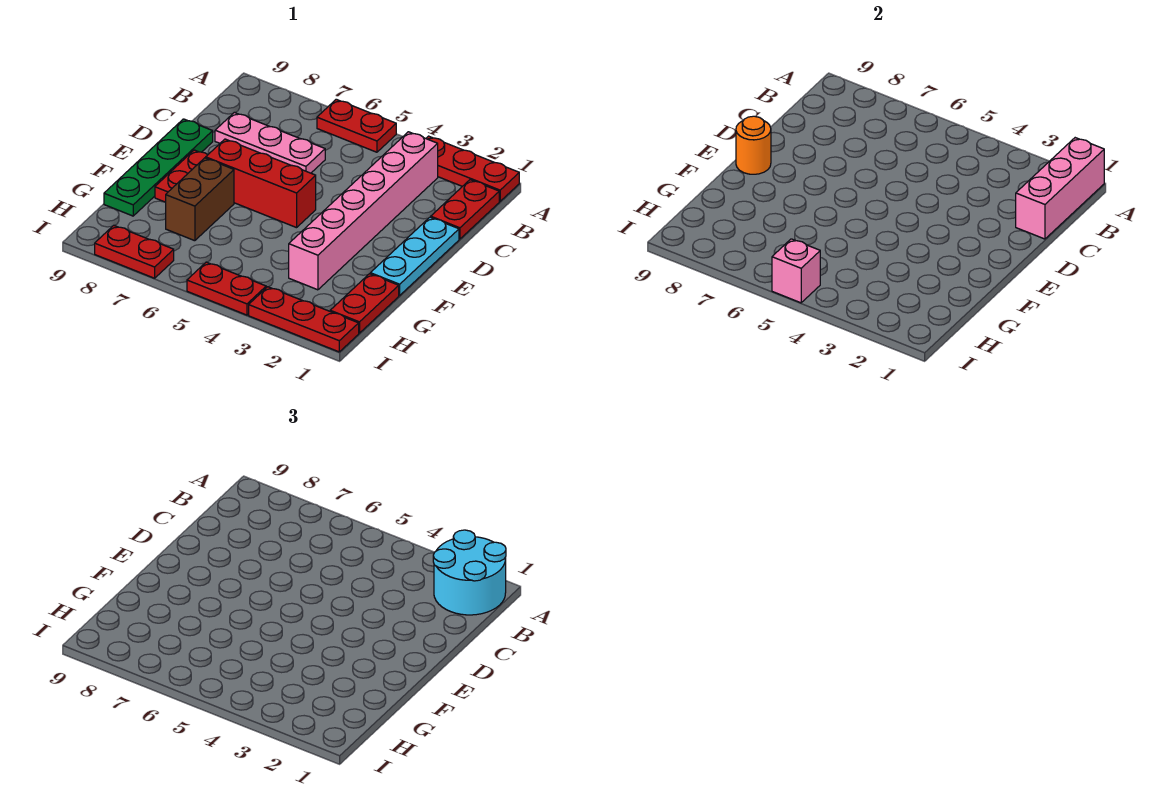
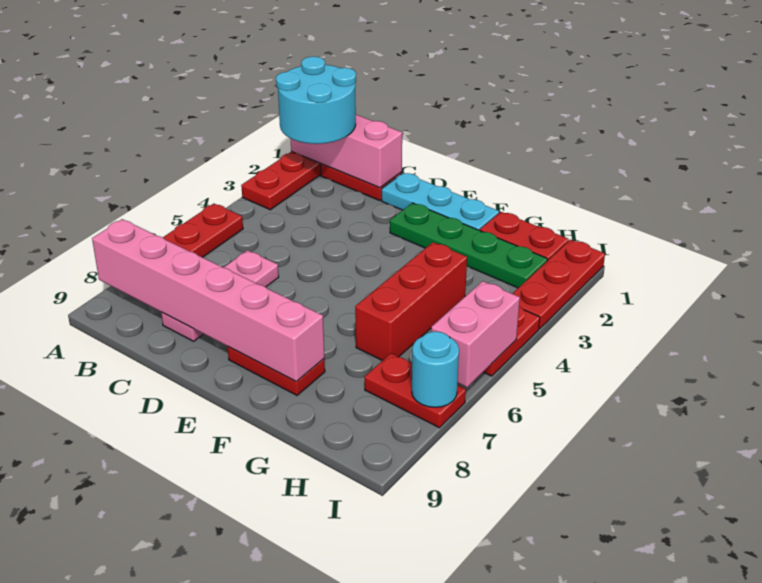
pink brick B3:G3 level 1 -> pink brick A8:F8 level 2
green plate D9:G9 level 1 -> green plate E2:H2 level 1
red brick E5:E7 level 1 -> red brick G4:G6 level 1
orange round brick E9 level 2 -> none
brown brick F7:G7 level 1 -> none
pink brick I5 level 2 -> pink brick I5:I6 level 2
red plate I7:I8 level 1 -> red plate H7:I7 level 1
none -> cyan round brick I7 level 2

